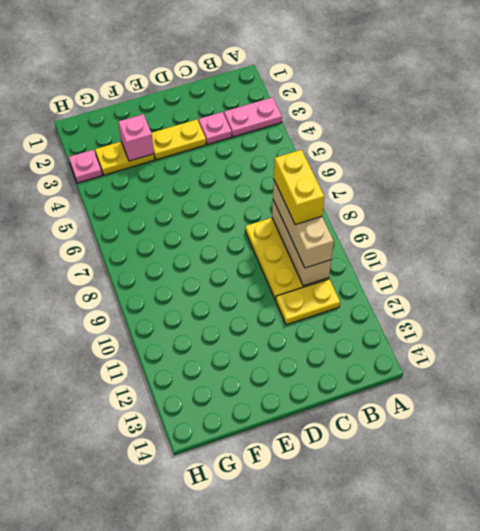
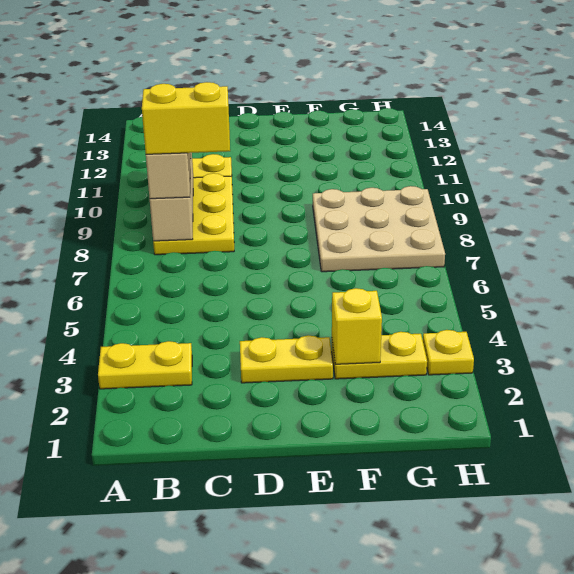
pink plate A3:B3 level 1 -> yellow plate A3:B3 level 1
yellow brick B8:B9 level 4 -> yellow brick B8:C8 level 4
pink plate C3 level 1 -> none
pink brick F3 level 2 -> yellow brick F3 level 2
none -> tan plate F7:H9 level 1
pink plate H3 level 1 -> yellow plate H3 level 1

